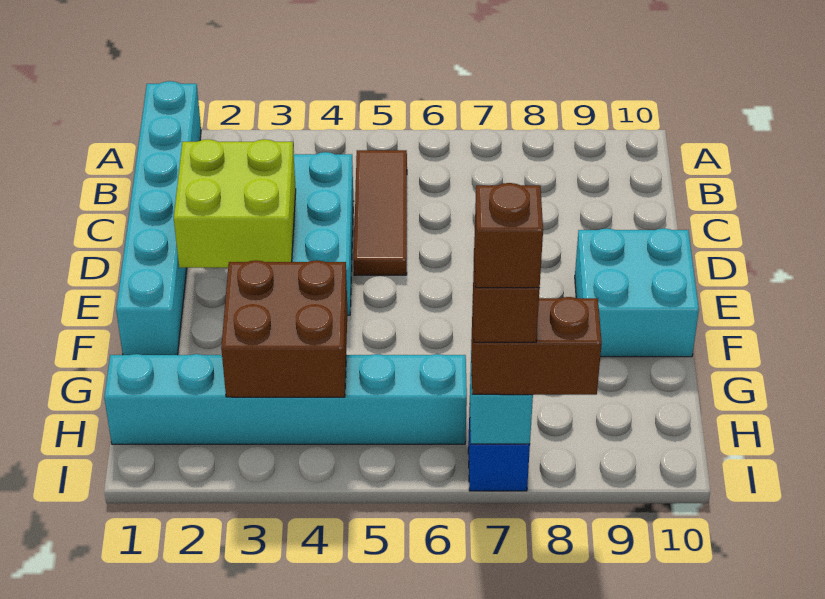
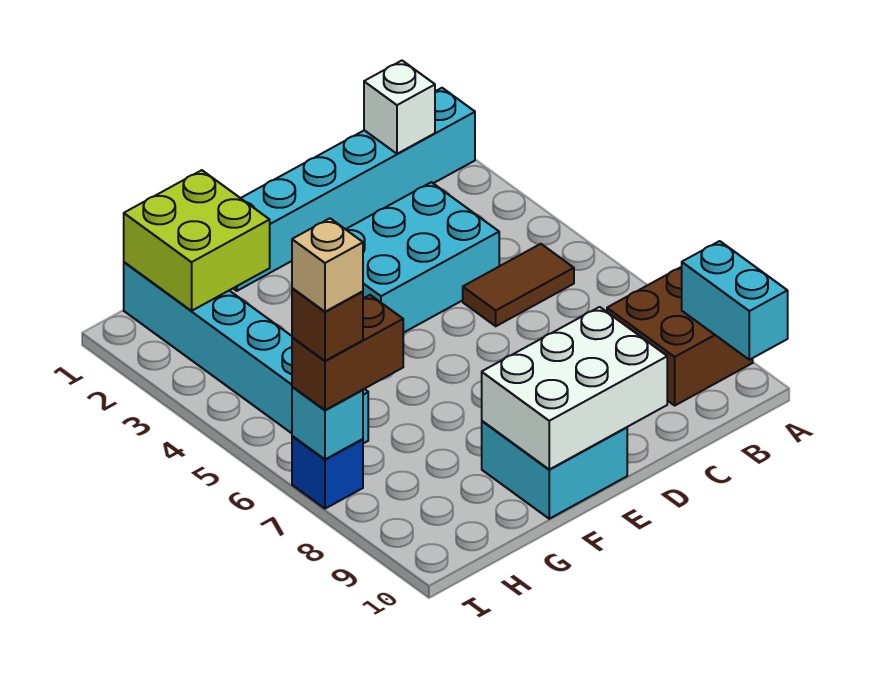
none -> cyan brick A9:A10 level 2
none -> white brick B1 level 2
brown tile B5:D5 level 1 -> brown tile B5:C5 level 1
lime brick D2:E3 level 2 -> lime brick G1:H2 level 2
none -> white brick D9:F10 level 2
brown brick G3:H4 level 2 -> brown brick A8:B9 level 1
brown brick I7:I8 level 3 -> brown brick H7:I7 level 3
brown brick I7 level 5 -> tan brick I7 level 5

